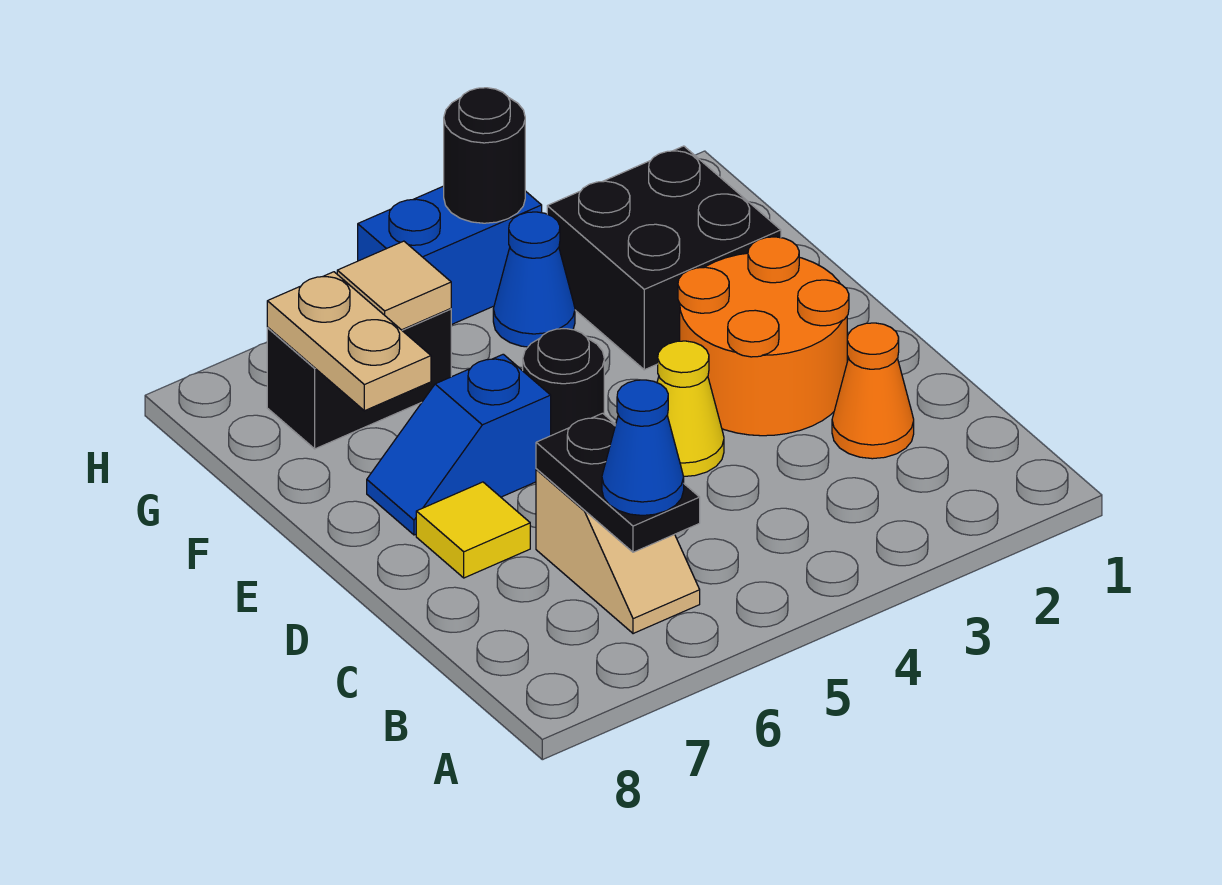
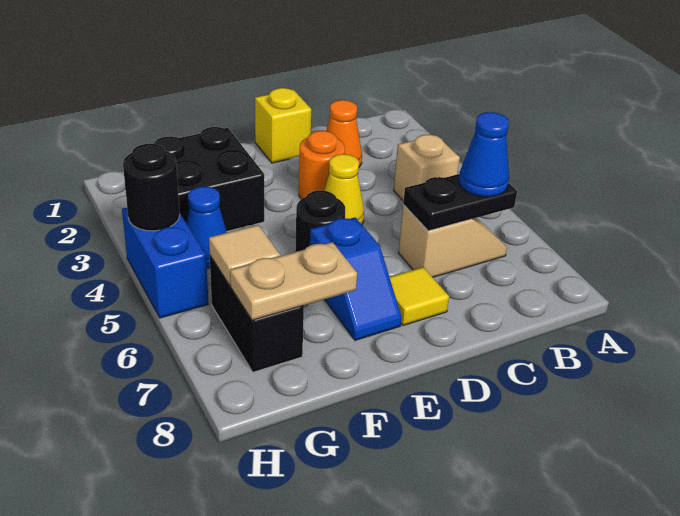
none -> tan brick B4 level 1
none -> yellow brick D1 level 1
orange round brick D2:E3 level 1 -> orange round brick D3 level 1

